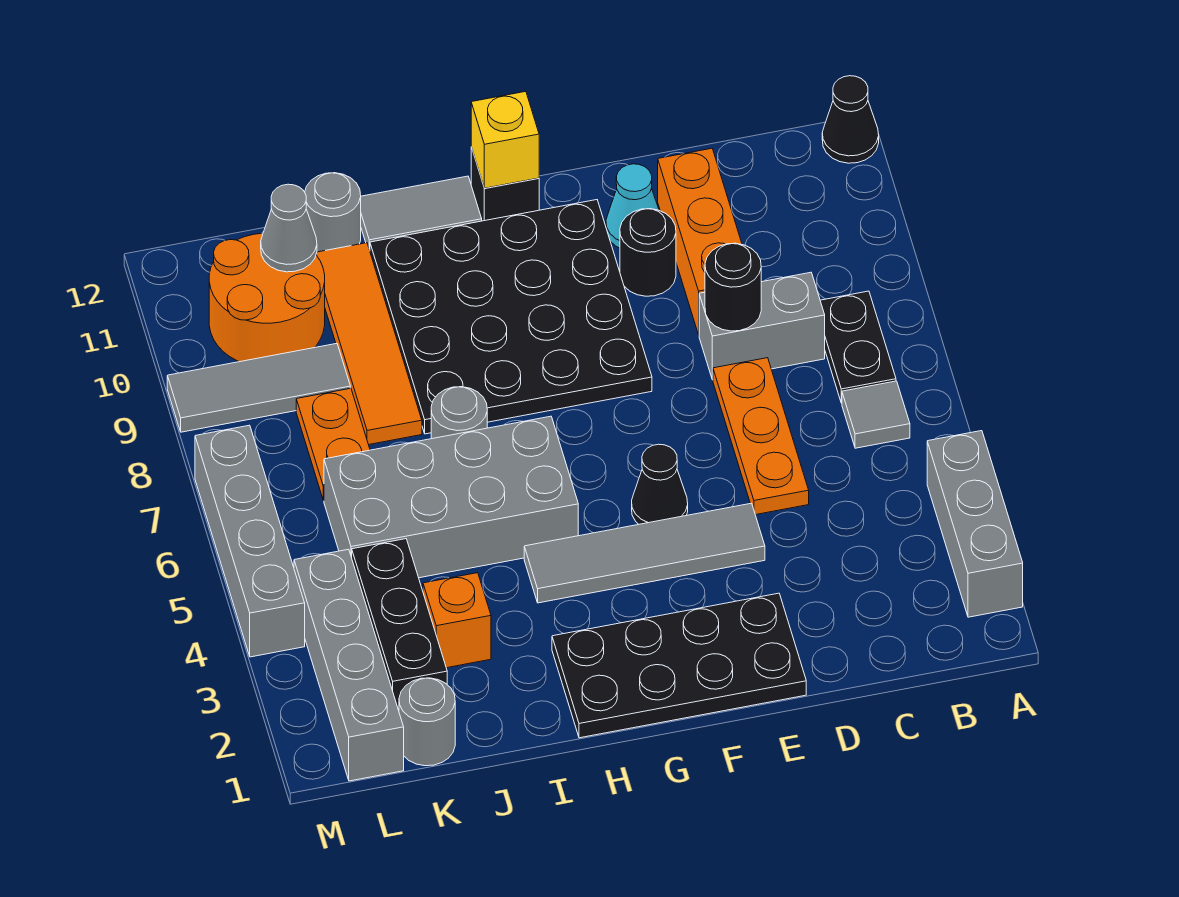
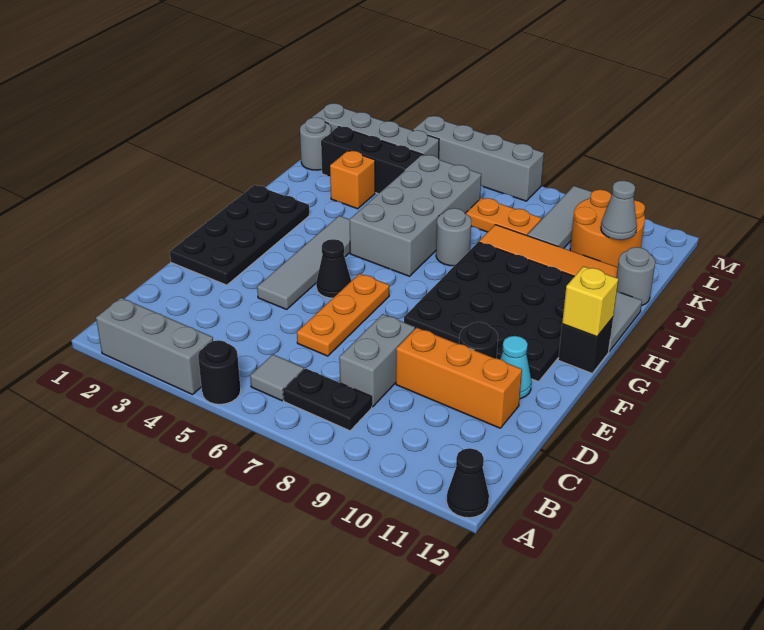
orange plate D5:D7 level 1 -> orange plate D6:F6 level 1
black round brick D8 level 2 -> black round brick A5 level 1

